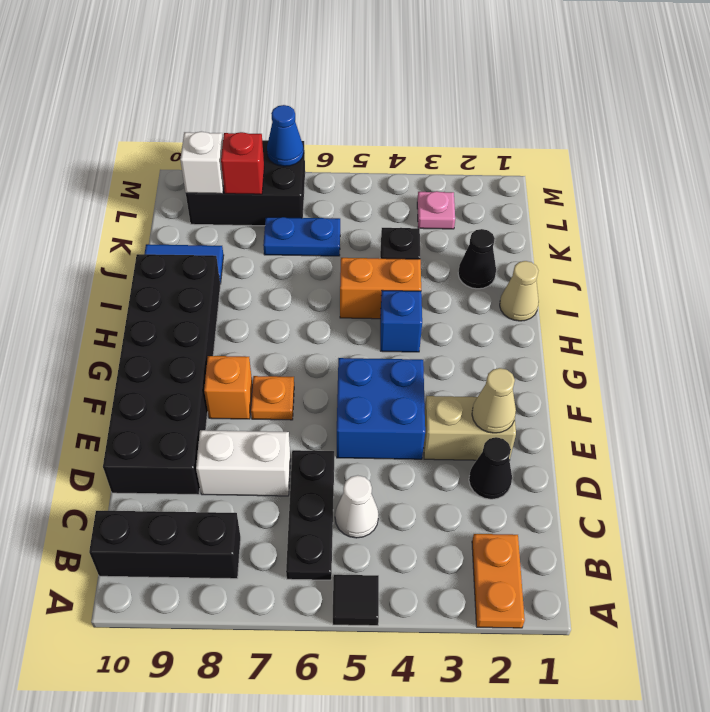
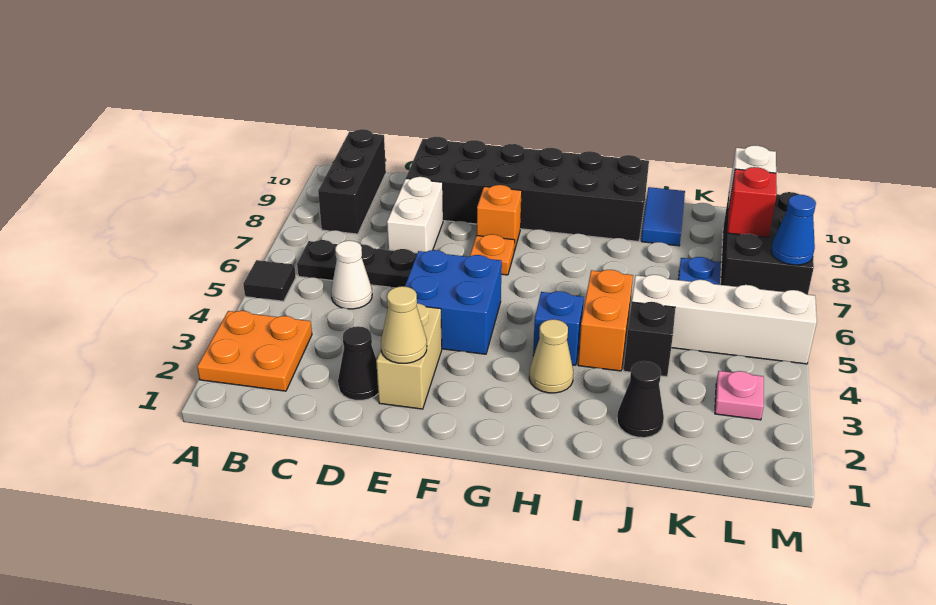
orange plate A2:B2 level 1 -> orange plate A2:B3 level 1
tan cone I1 level 1 -> tan cone H3 level 1
none -> white brick J5:M5 level 1

